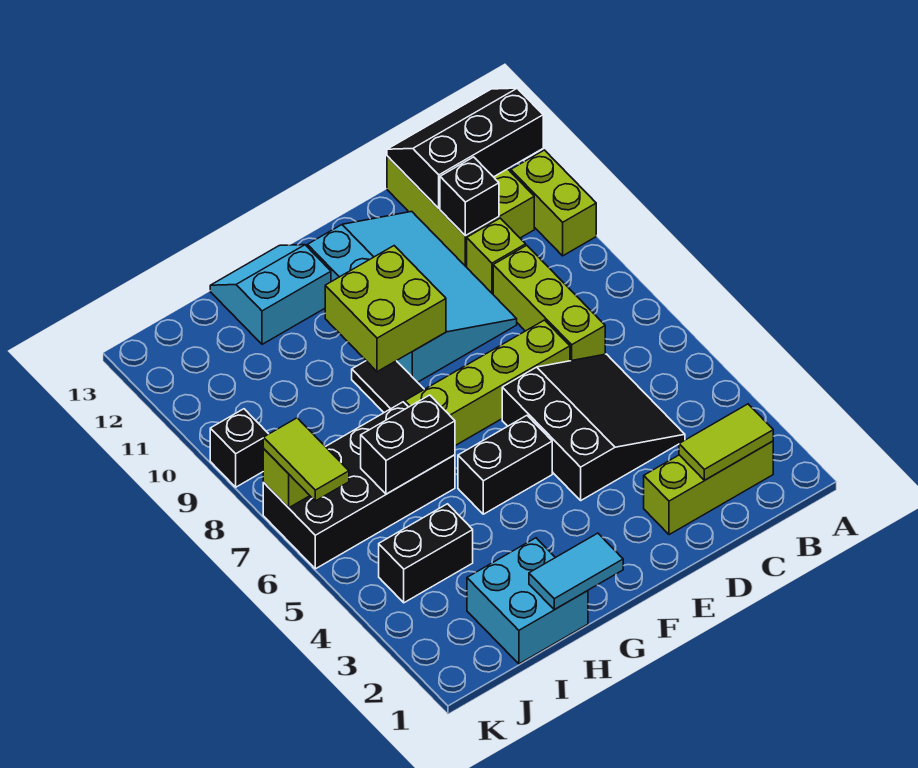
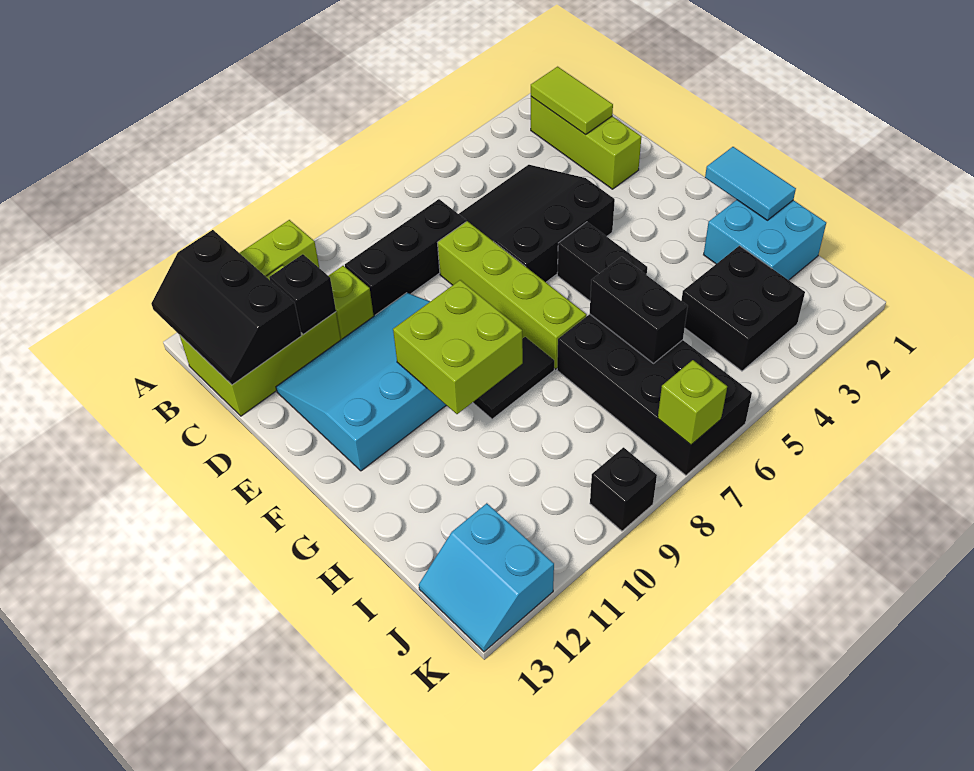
lime brick C7:C9 level 1 -> black brick C7:C9 level 1
cyan slope G12:H13 level 1 top 12 -> cyan slope J12:K13 level 1 top 12
black brick I4:J4 level 1 -> black brick I3:J4 level 1
lime tile K6:K7 level 3 -> none

